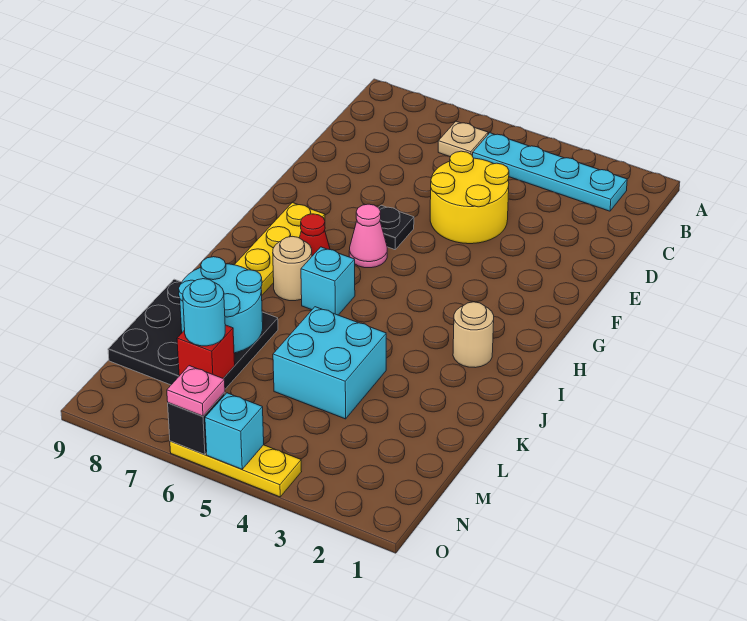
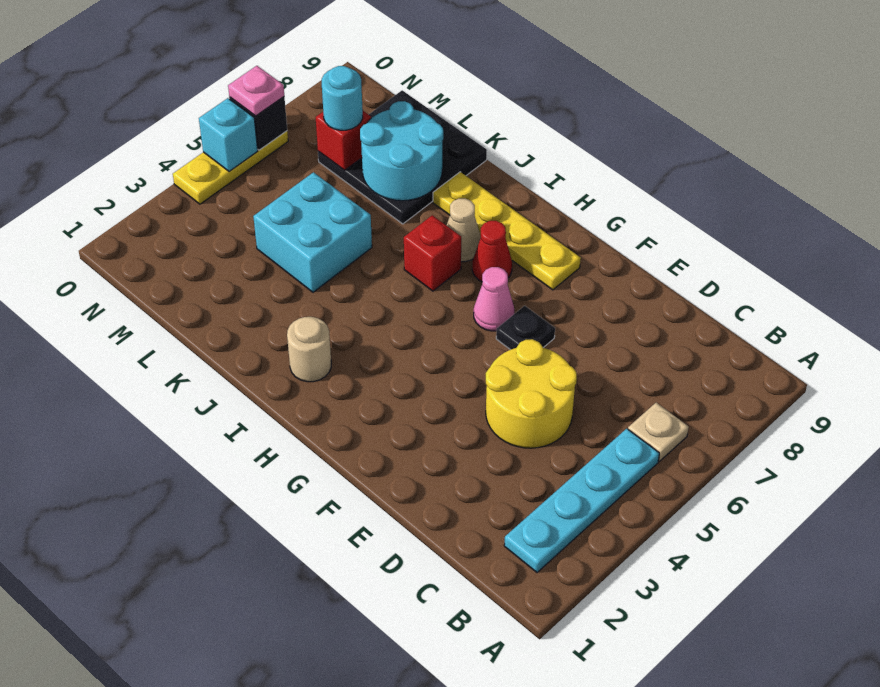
cyan brick I6 level 1 -> red brick I6 level 1
tan round brick I7 level 1 -> tan cone I7 level 1

